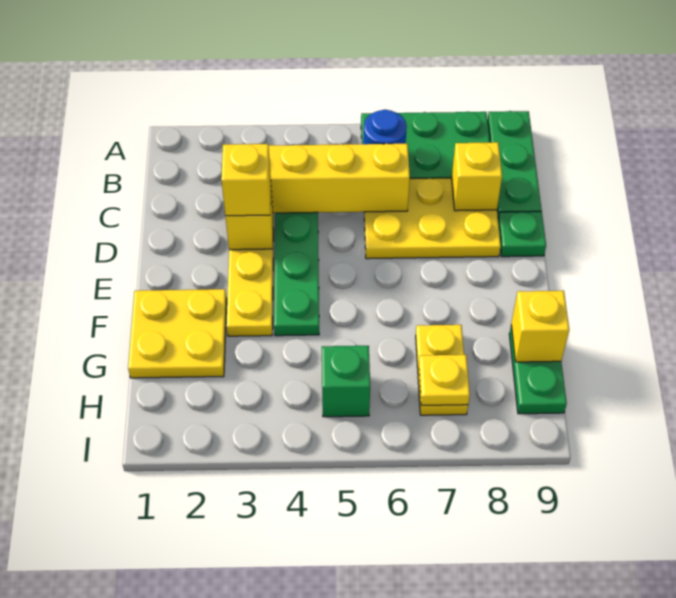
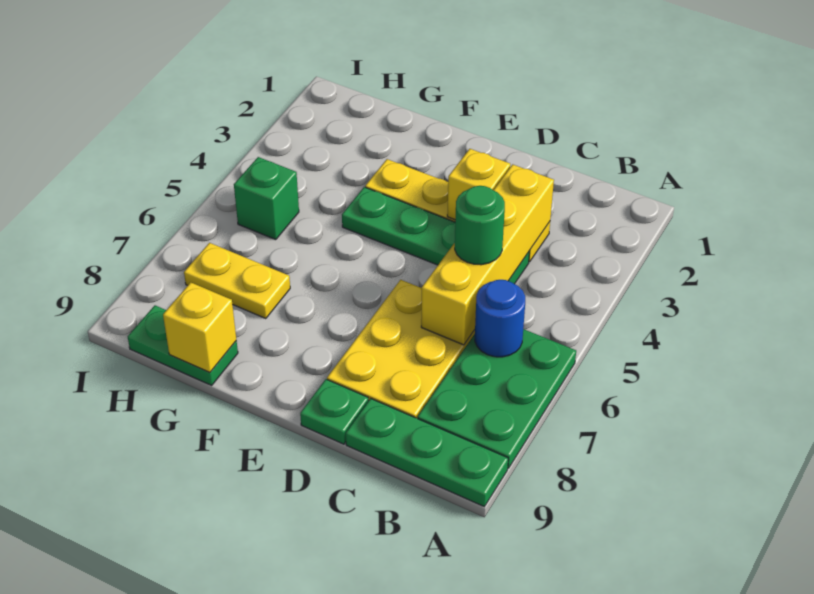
none -> green round brick C5 level 3
yellow brick C8 level 2 -> none
yellow brick D3 level 3 -> none
yellow plate F1:G2 level 1 -> none
yellow plate H7 level 2 -> none

